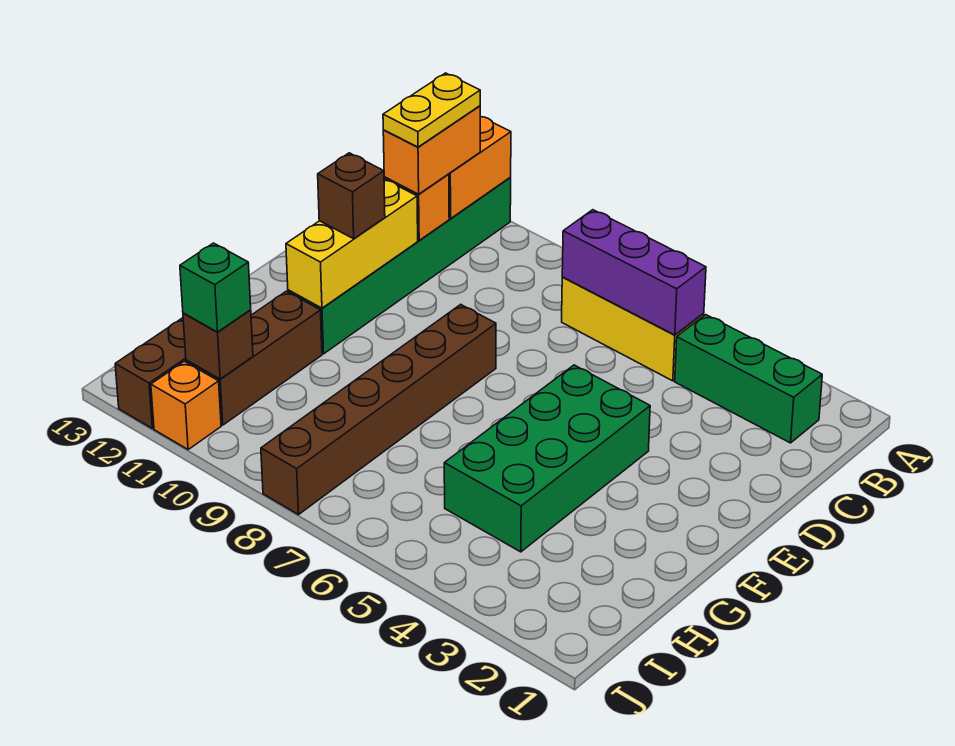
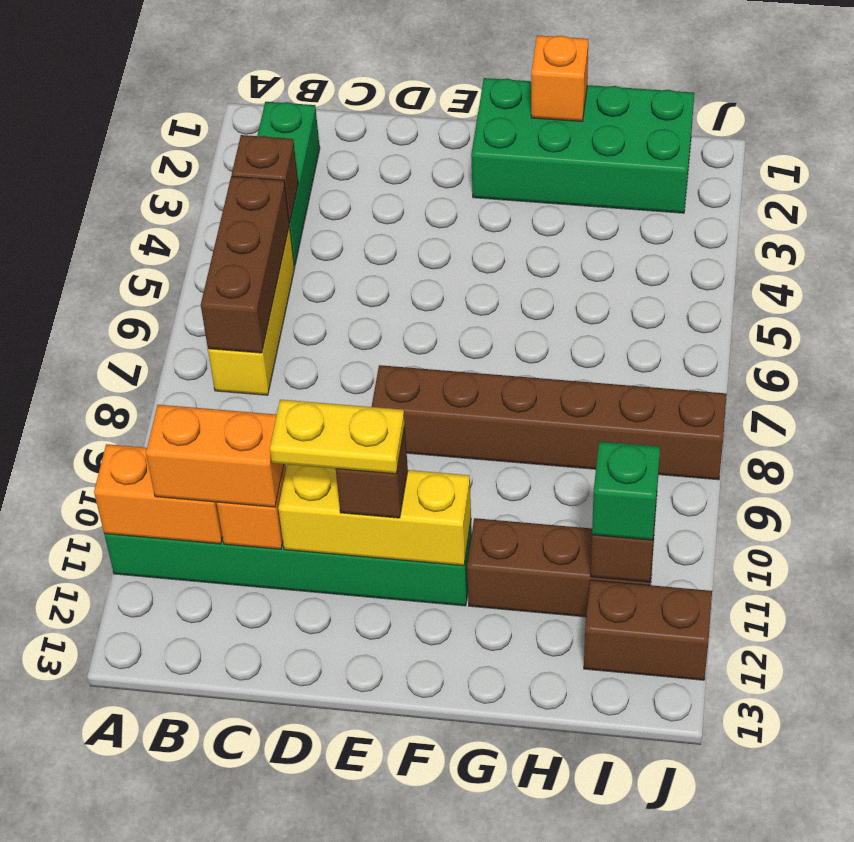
none -> brown brick B4 level 2
purple brick B5:B7 level 2 -> brown brick B5:B7 level 2
yellow plate B11:C11 level 4 -> yellow plate D11:E11 level 4
green brick E4:H5 level 1 -> green brick F1:I2 level 1
orange brick J11 level 1 -> orange brick G1 level 2

